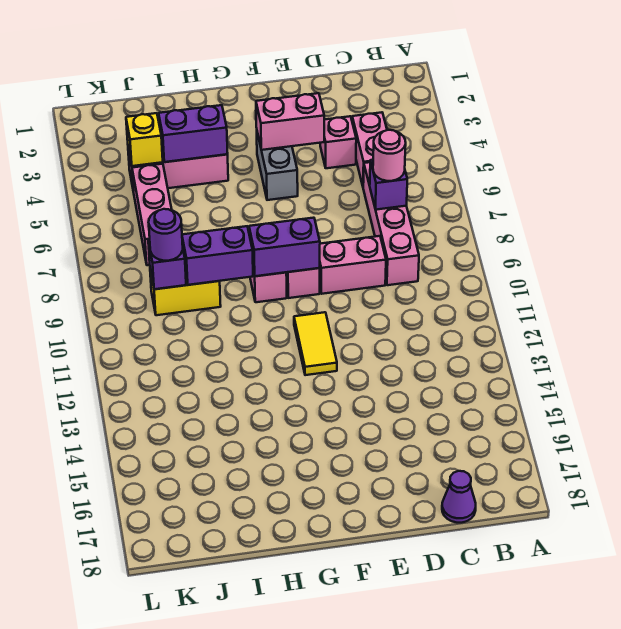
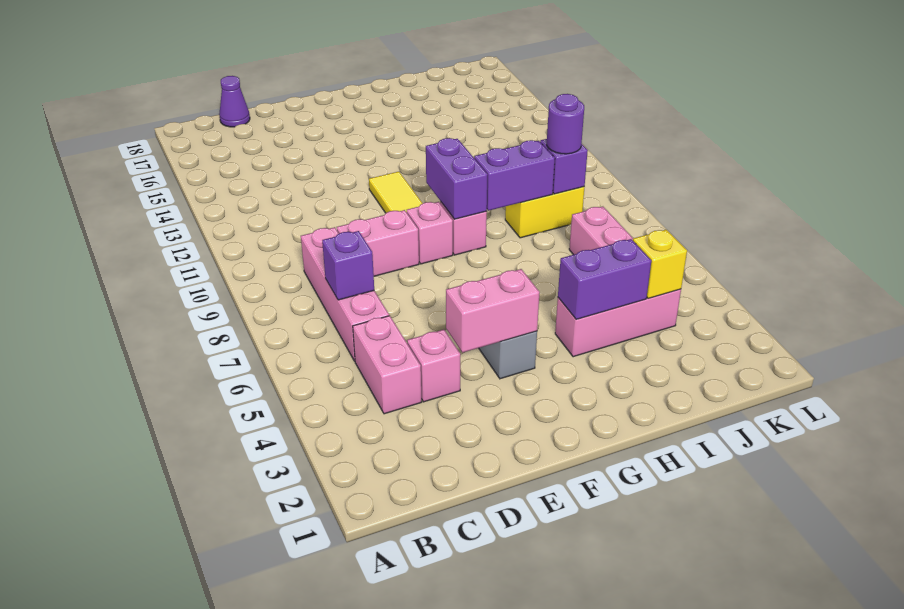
pink round brick C7 level 3 -> none
purple brick F9:G9 level 2 -> purple brick G9:G10 level 2

